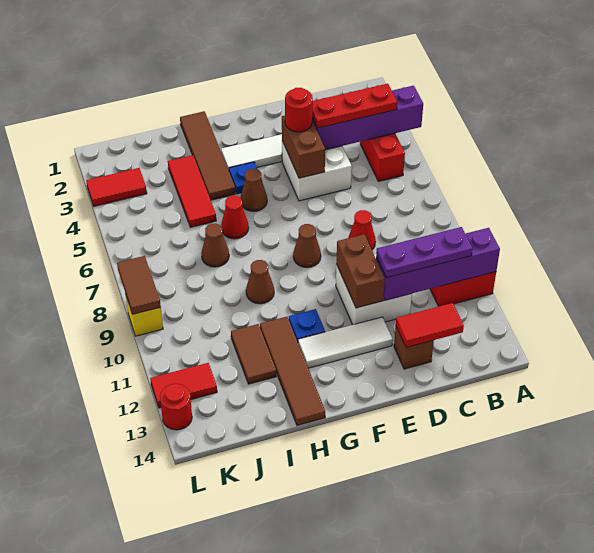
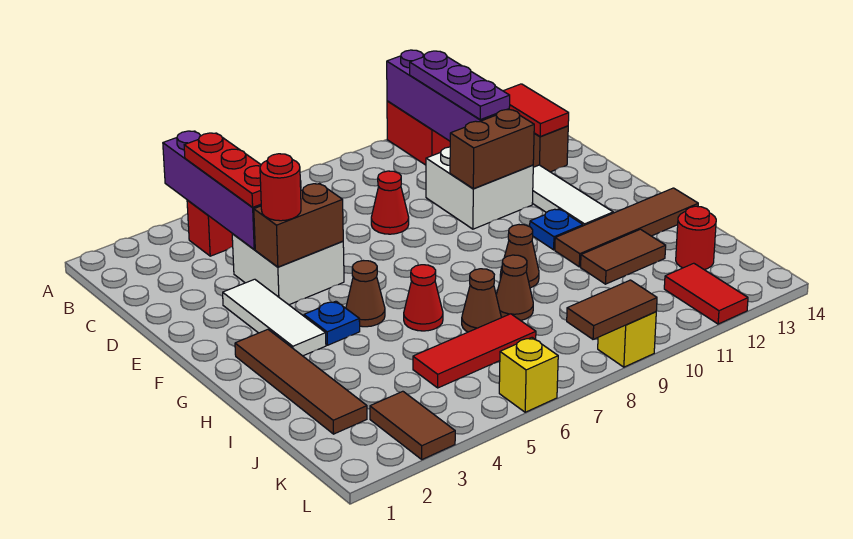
brown cone F8 level 1 -> brown cone I8 level 1
brown tile H1:H4 level 1 -> brown tile G2:J2 level 1
red tile I3:I5 level 1 -> red tile J5:J7 level 1
red tile K3:L3 level 1 -> brown tile K3:L3 level 1
none -> yellow brick L6 level 1
red round brick L13 level 1 -> red round brick J13 level 1

